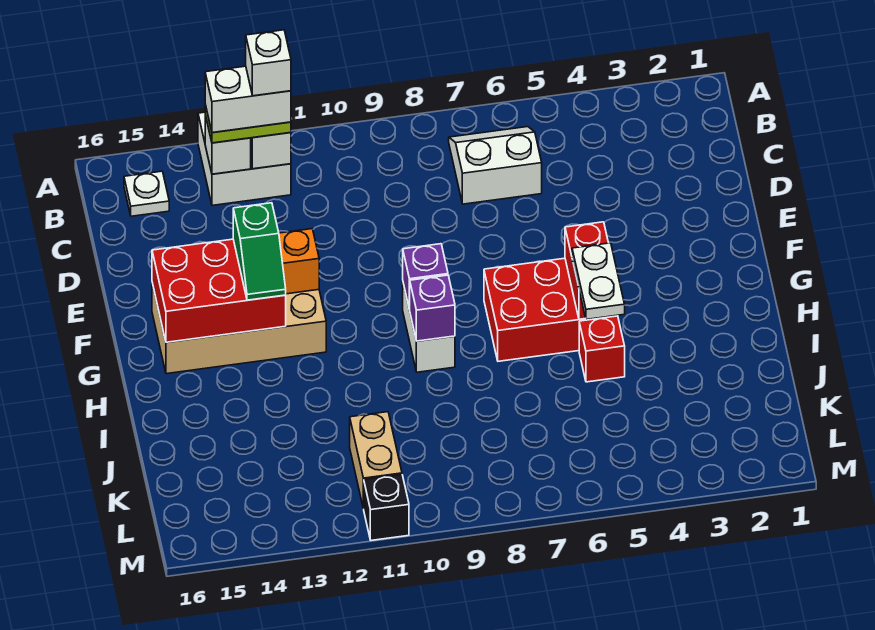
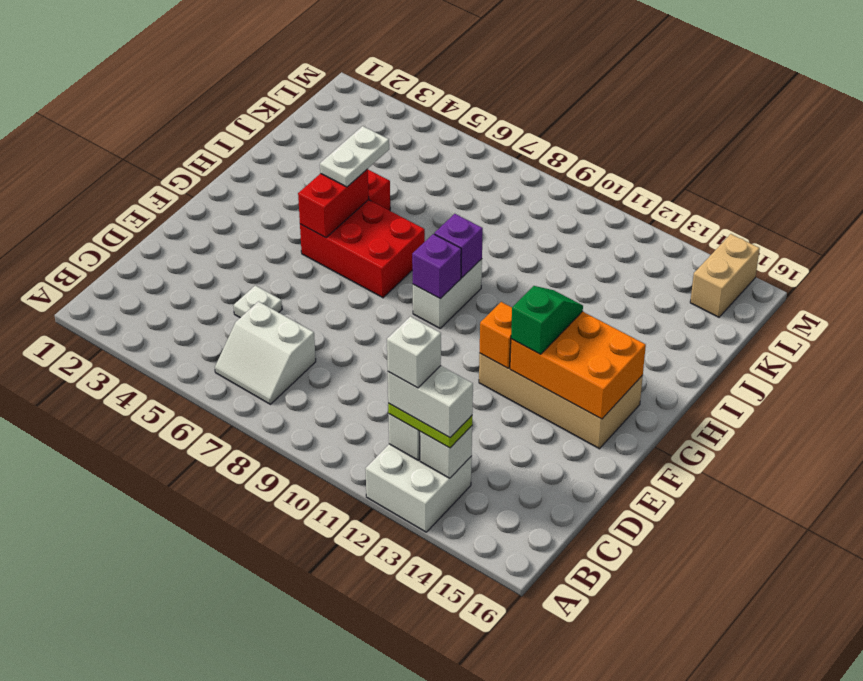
white plate B15 level 1 -> white plate D5 level 1
red brick F13:G15 level 2 -> orange brick F13:G15 level 2
tan brick K11:L11 level 1 -> tan brick L15:M15 level 1
black brick M11 level 1 -> none

